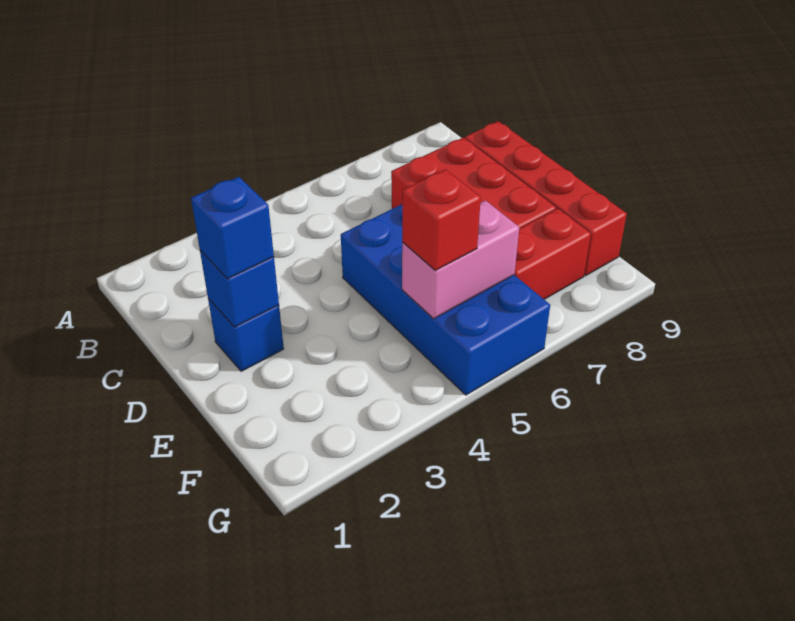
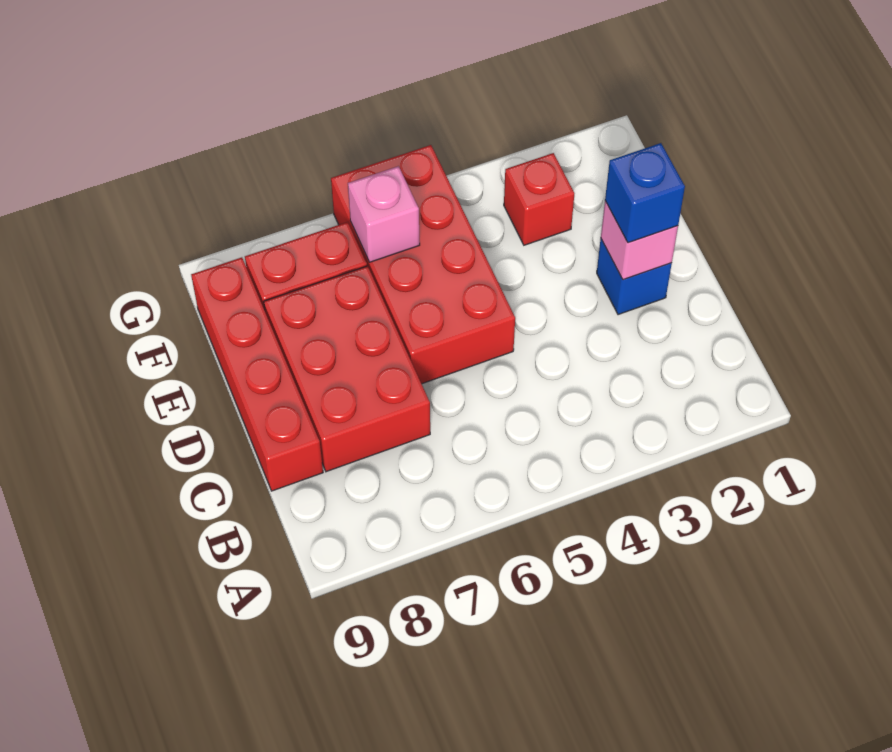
blue brick D2 level 2 -> pink brick D2 level 2
blue brick D5:G6 level 1 -> red brick D5:G6 level 1
pink brick F5:F6 level 2 -> pink brick F6 level 2
red brick F5 level 3 -> red brick F3 level 1

